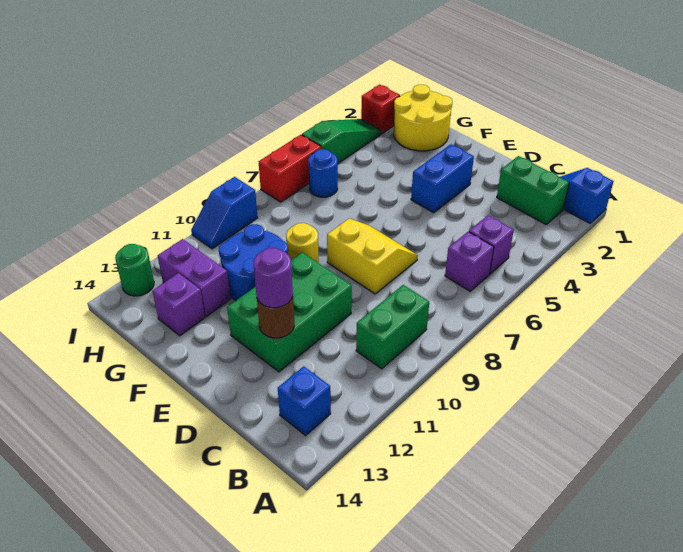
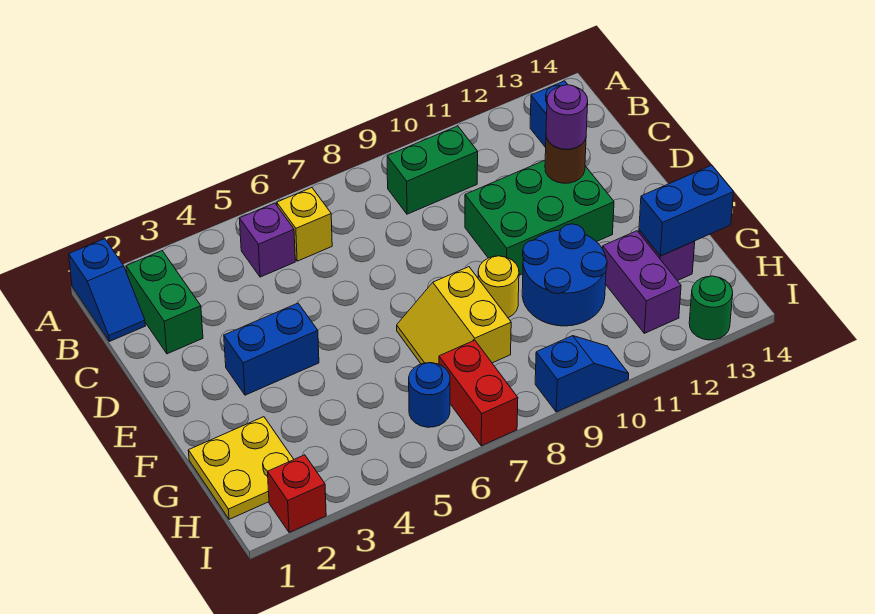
purple brick B6 level 1 -> yellow brick B6 level 1
yellow slope D7:E8 level 1 top 8 -> yellow slope F7:G8 level 1 top 8
yellow round brick G1:H2 level 1 -> yellow plate G1:H2 level 1
none -> blue brick G13:G14 level 2
green slope I3:I5 level 1 top 5 -> none
red brick I6:I7 level 1 -> red brick H7:I7 level 1

